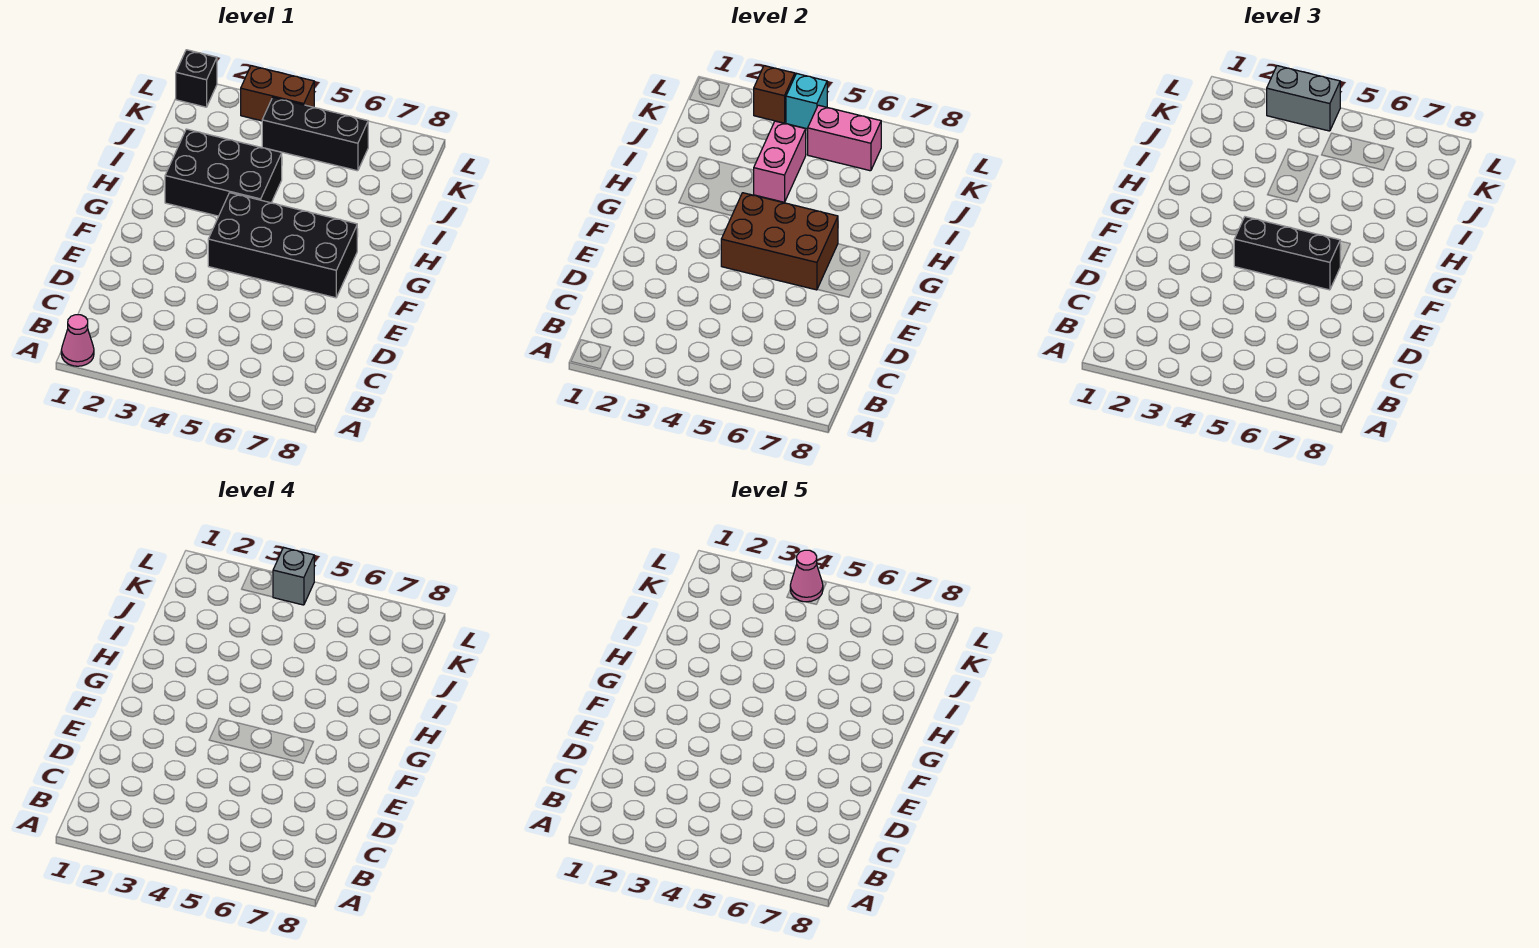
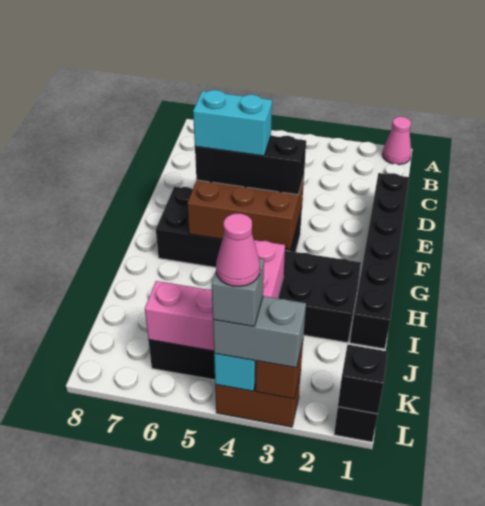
none -> black brick D1:I1 level 1
none -> cyan brick F5:F6 level 4
none -> black brick L1 level 2

